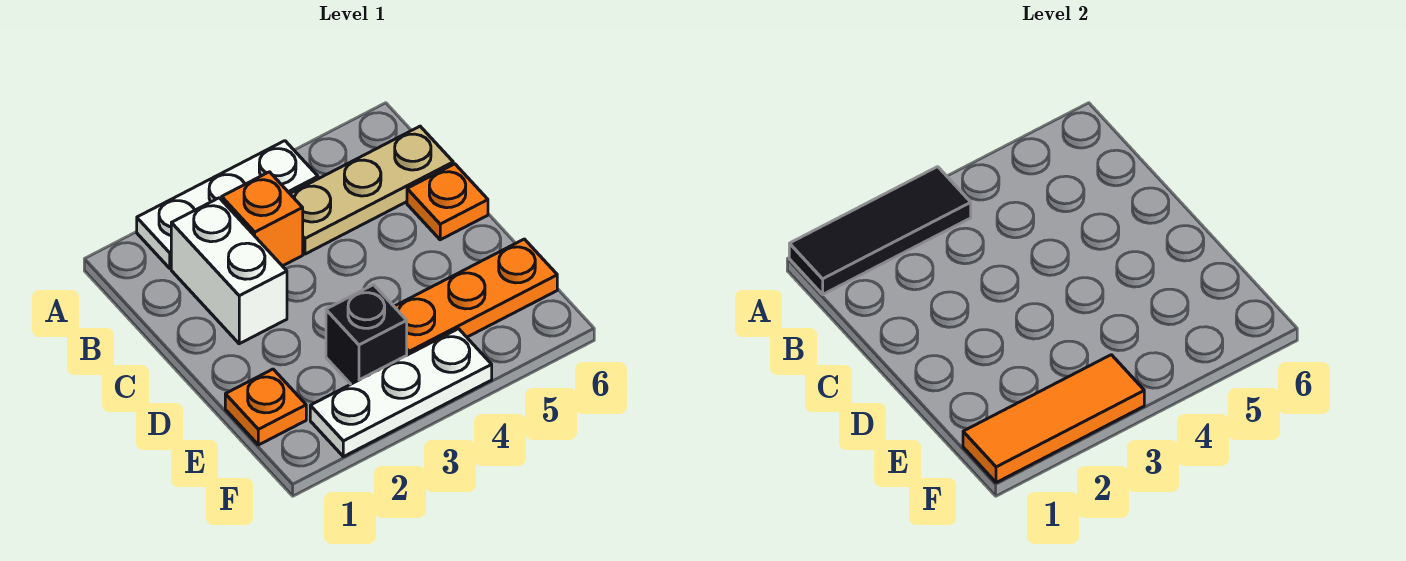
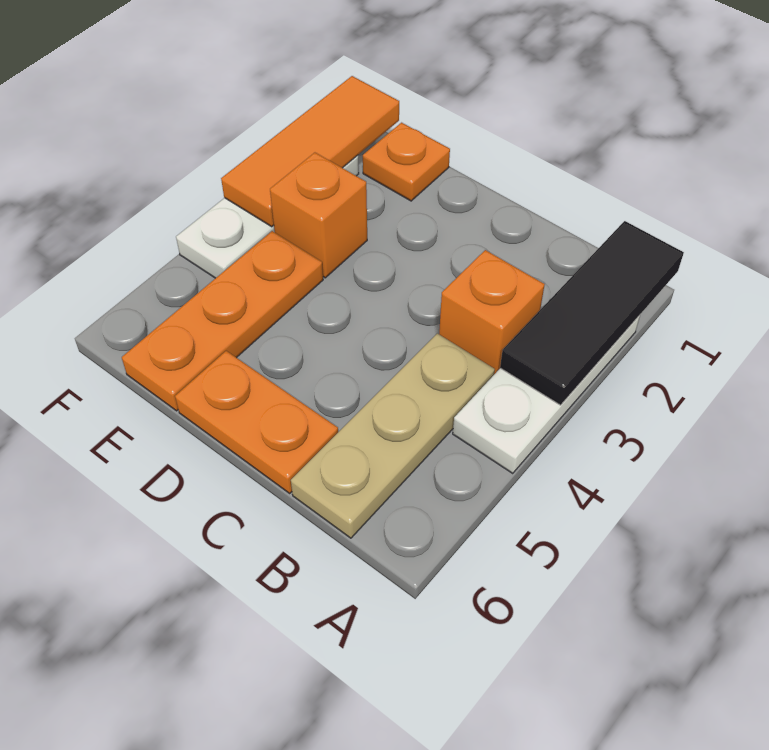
white brick B2:C2 level 1 -> none
orange plate C6 level 1 -> orange plate C6:D6 level 1
black brick E3 level 1 -> orange brick E3 level 1

